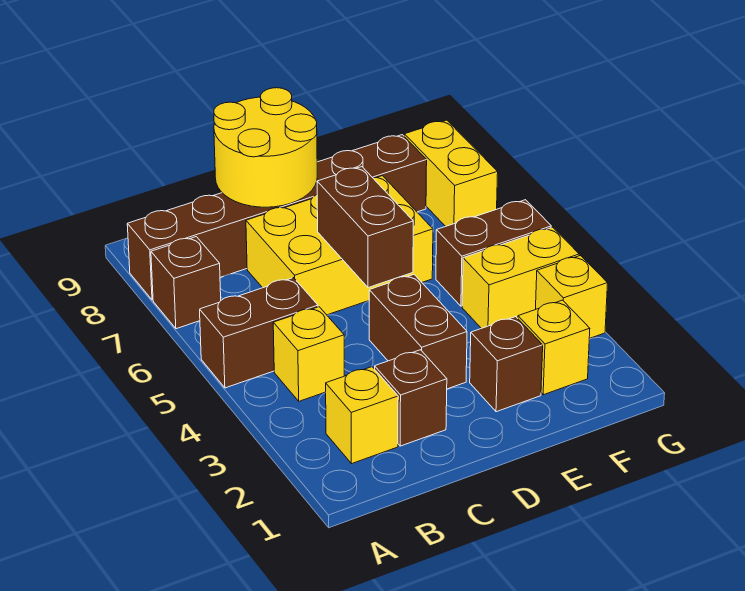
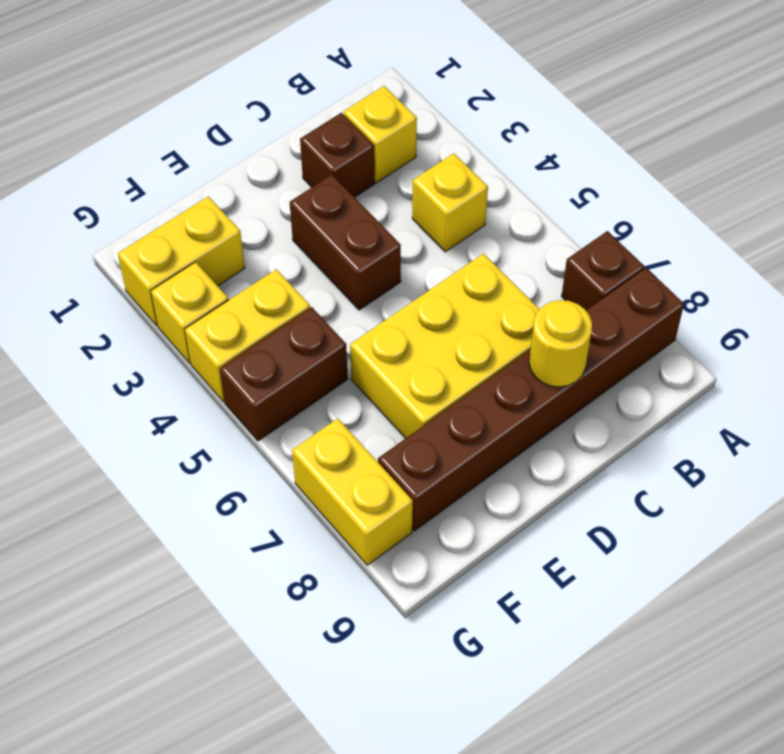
brown brick A5:B5 level 1 -> none
yellow round brick C8:D9 level 2 -> yellow round brick C8 level 2
brown brick D5:D6 level 2 -> none
brown brick E2 level 1 -> none
yellow brick F2 level 1 -> yellow brick F2:G2 level 1

